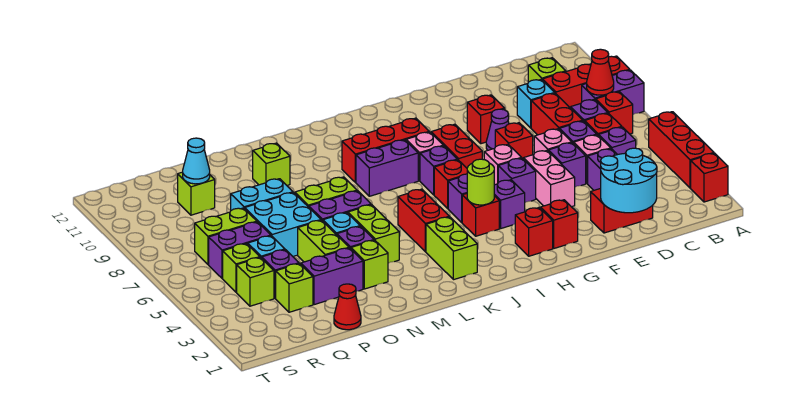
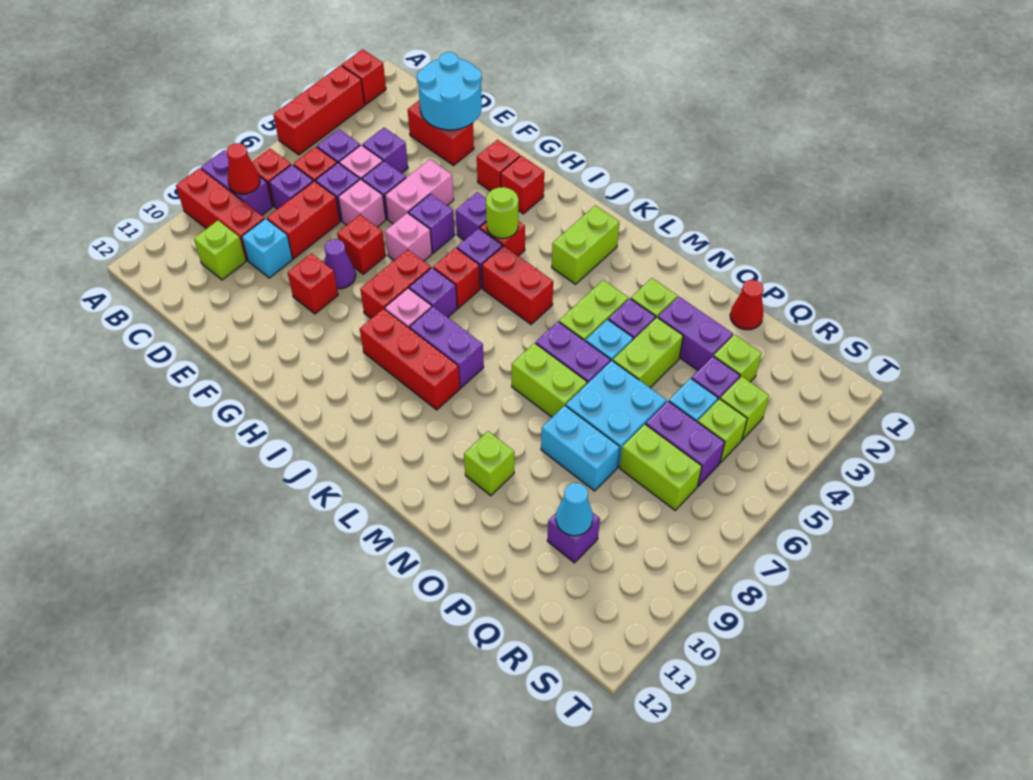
red brick K4:K5 level 1 -> red brick J5:K5 level 1
lime brick Q10 level 1 -> purple brick Q10 level 1

